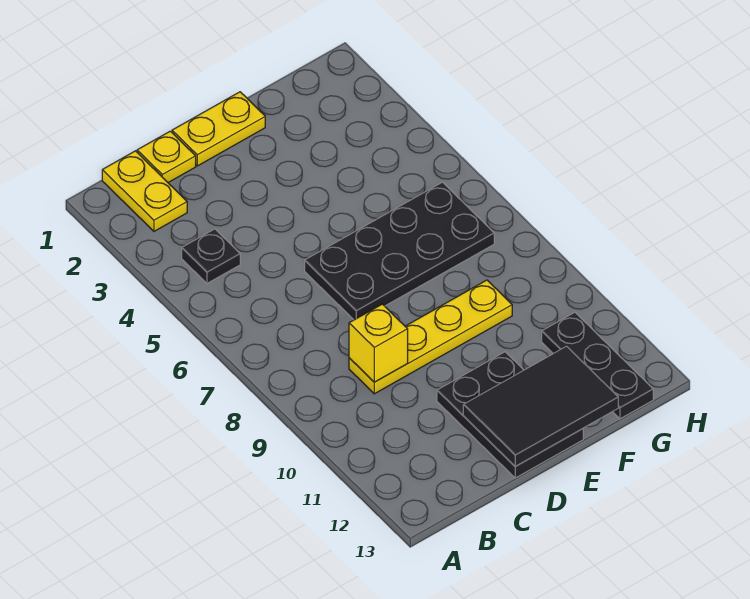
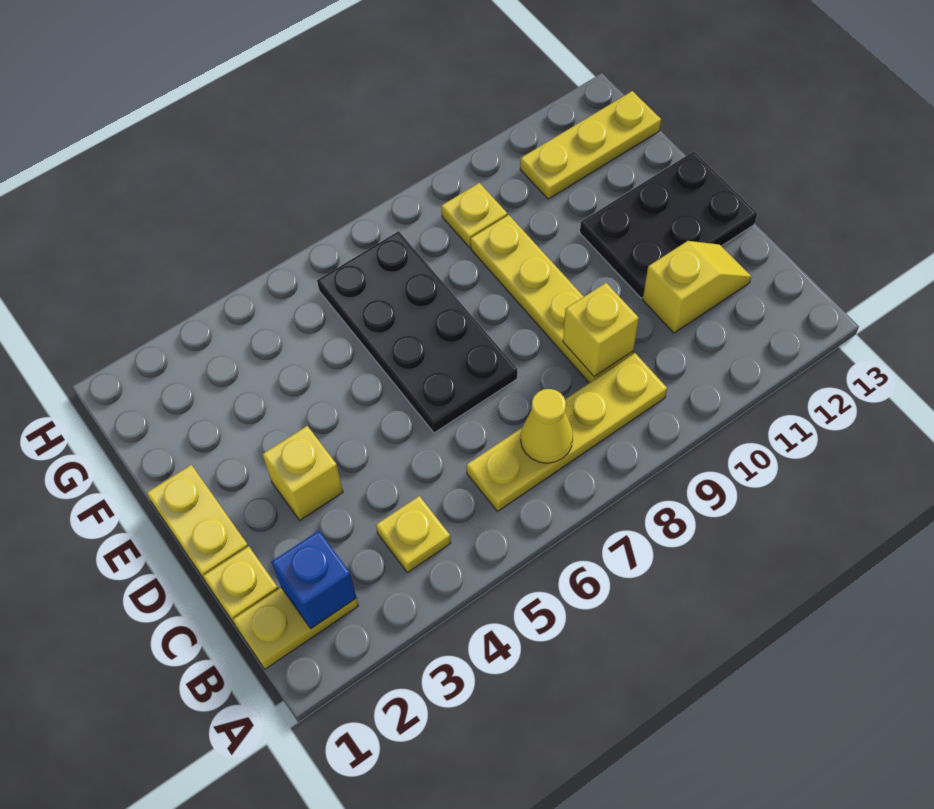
none -> blue brick B2 level 2
black plate B4 level 1 -> yellow plate B4 level 1
none -> yellow plate B6:B9 level 1
none -> yellow cone B7 level 2
none -> yellow slope C11:C12 level 1 top 11
none -> yellow brick D3 level 1
black tile D12:F13 level 2 -> none
none -> yellow plate G9 level 1
black plate G11:G13 level 1 -> yellow plate G11:G13 level 1

